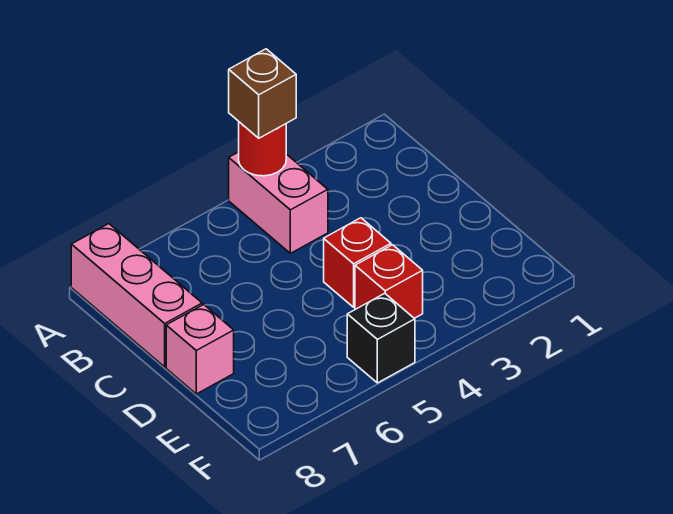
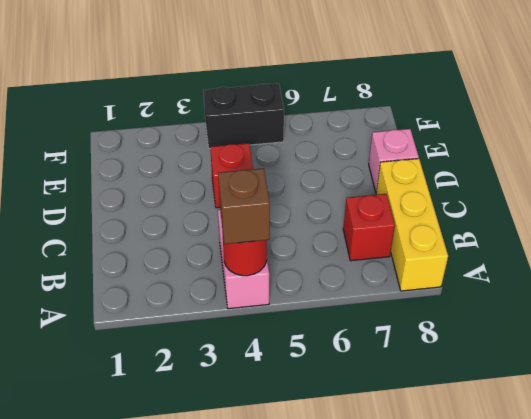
pink brick A8:C8 level 1 -> yellow brick A8:C8 level 1
red brick E4 level 1 -> red brick B7 level 1
black brick F5 level 1 -> black brick F4:F5 level 1

